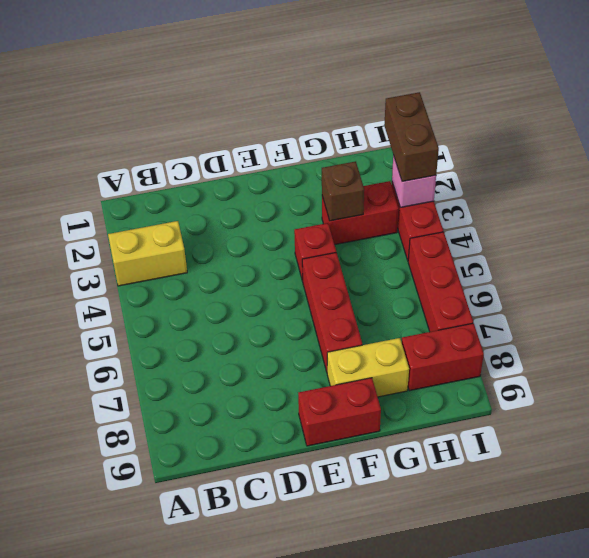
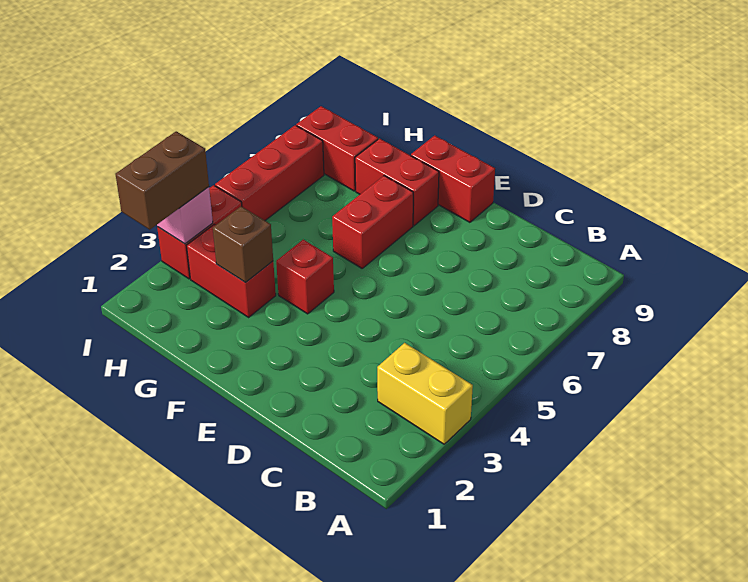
red brick F5:F7 level 1 -> red brick F6:F7 level 1
yellow brick F8:G8 level 1 -> red brick F8:G8 level 1

